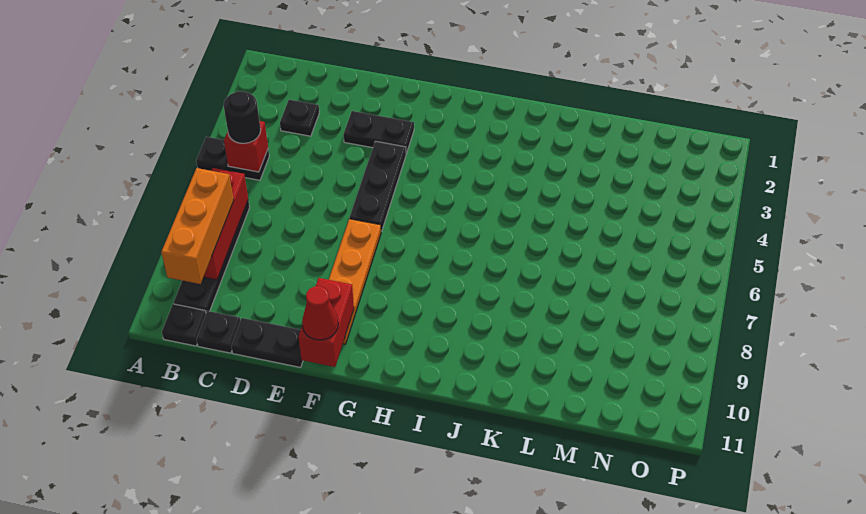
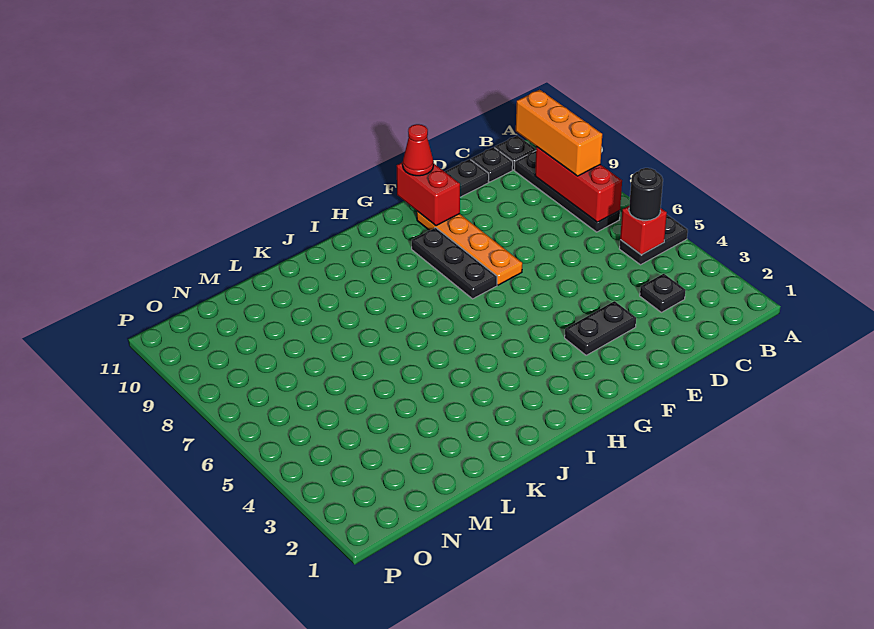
black plate F4:F6 level 1 -> black plate G7:G9 level 1

